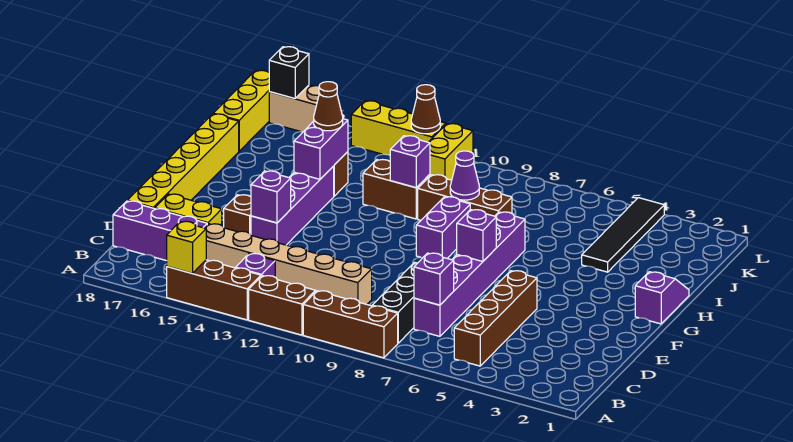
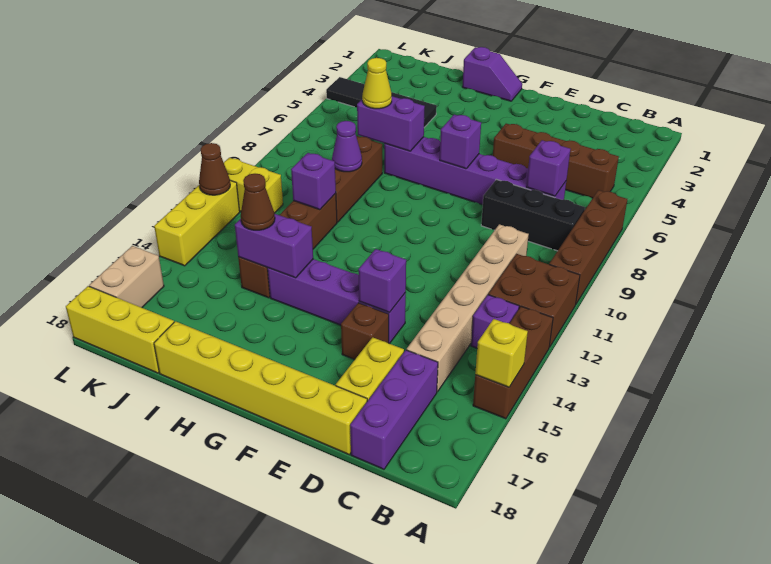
brown brick A8:A10 level 1 -> brown brick A7:A10 level 1
brown brick A11:A12 level 1 -> brown brick A11:B12 level 1
purple slope G1:H1 level 1 top G -> purple slope G1:H1 level 1 top H
purple brick G9:H9 level 1 -> purple brick H7:I7 level 2
none -> yellow cone I7 level 3
black brick L17 level 2 -> none

